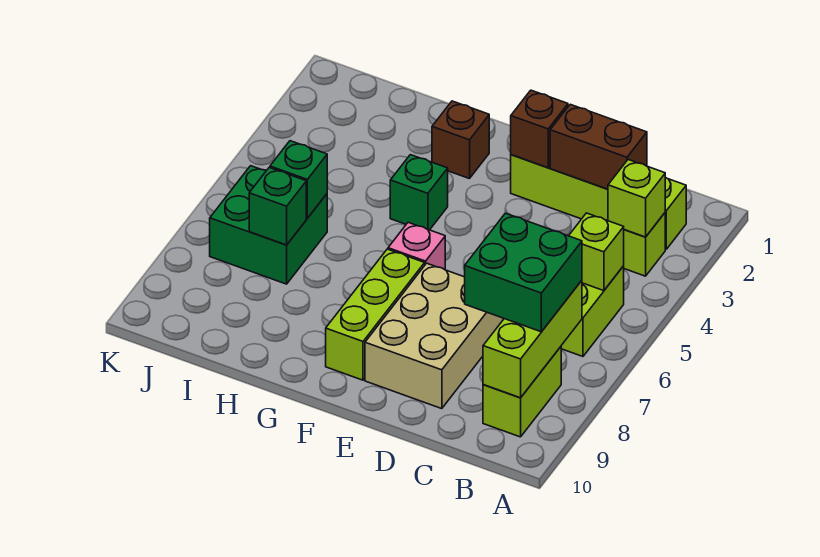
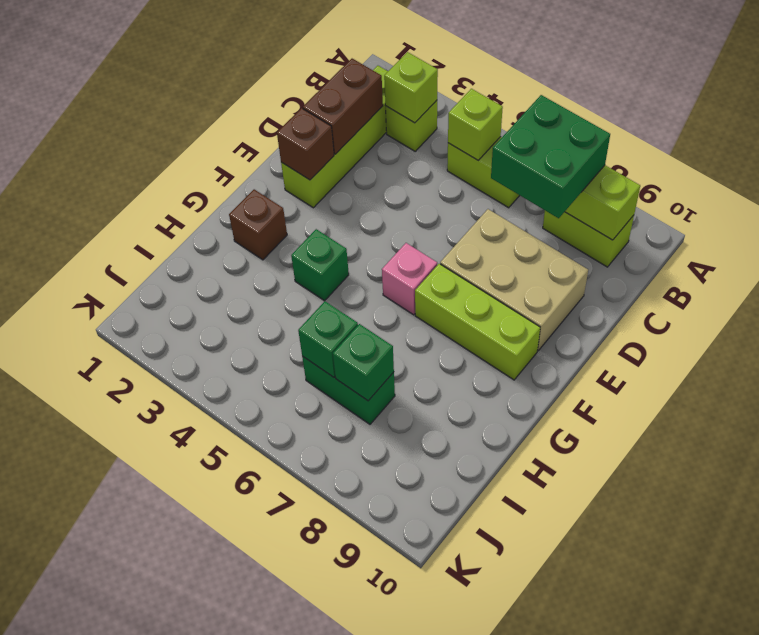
green brick I6:J7 level 1 -> green brick I6:I7 level 1

